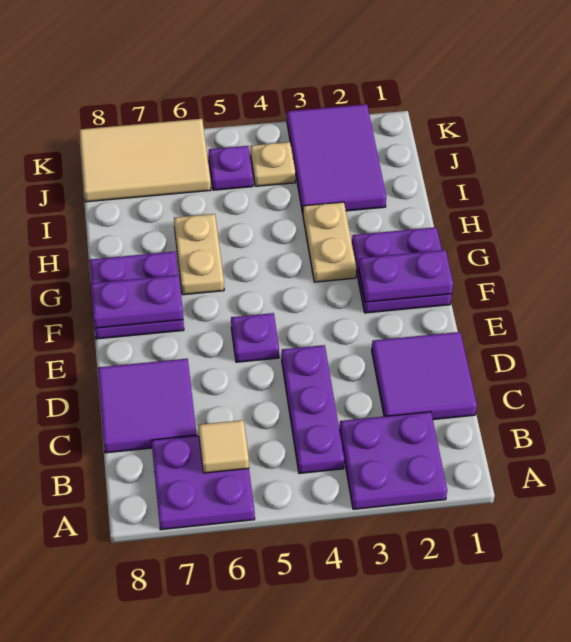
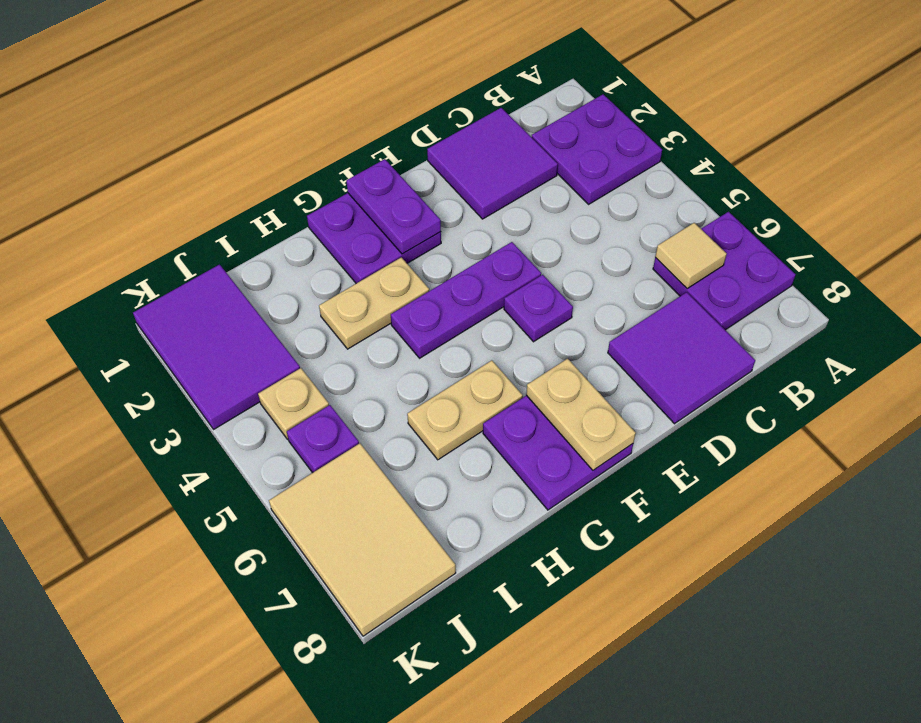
purple plate B4:D4 level 1 -> purple plate E4:G4 level 1
purple plate F7:F8 level 2 -> tan plate F7:F8 level 2
purple tile I2:K3 level 1 -> purple tile J1:K3 level 1

